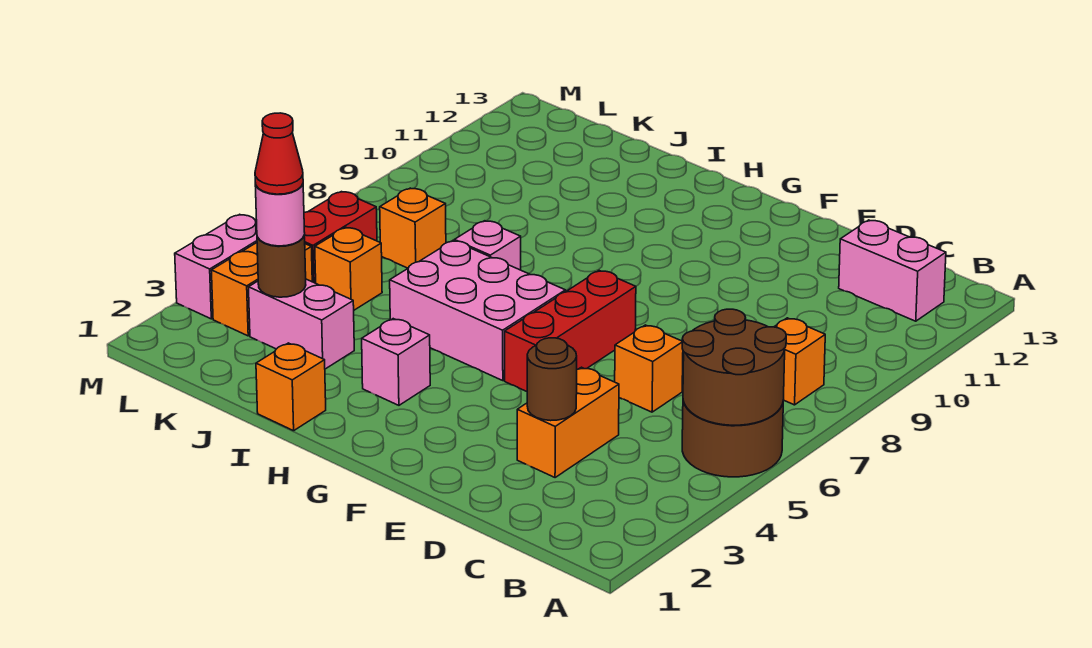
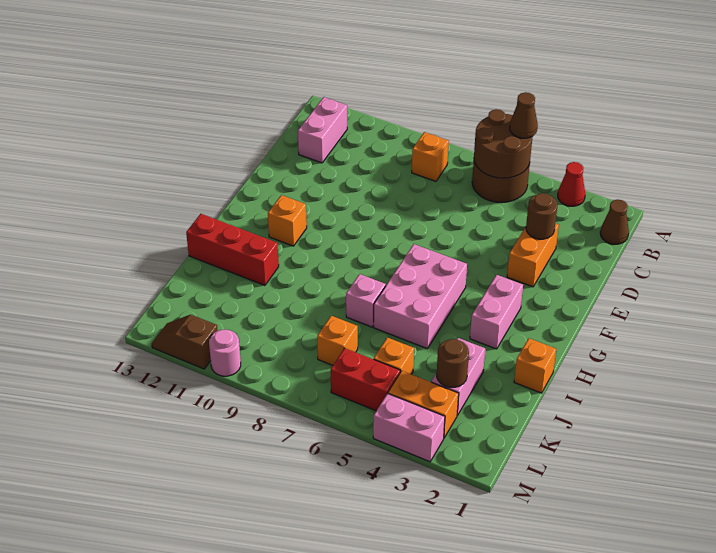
none -> brown cone A5 level 3
none -> brown cone B1 level 1
orange brick D3:D4 level 1 -> orange brick D3:E3 level 1
orange brick D6 level 1 -> orange brick G11 level 1
red brick F5:F7 level 1 -> red brick I11:I13 level 1
pink brick H3 level 1 -> pink brick G3:H3 level 1
pink round brick K3 level 3 -> pink round brick M10 level 1
red cone K3 level 4 -> red cone A3 level 1
none -> brown slope M11:M12 level 1 top 11

